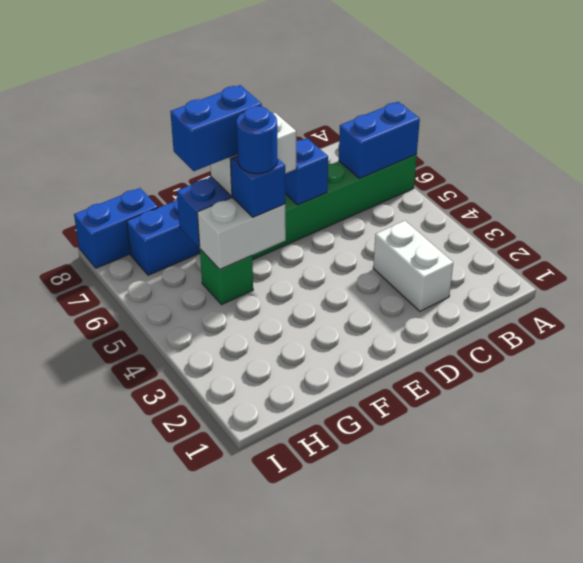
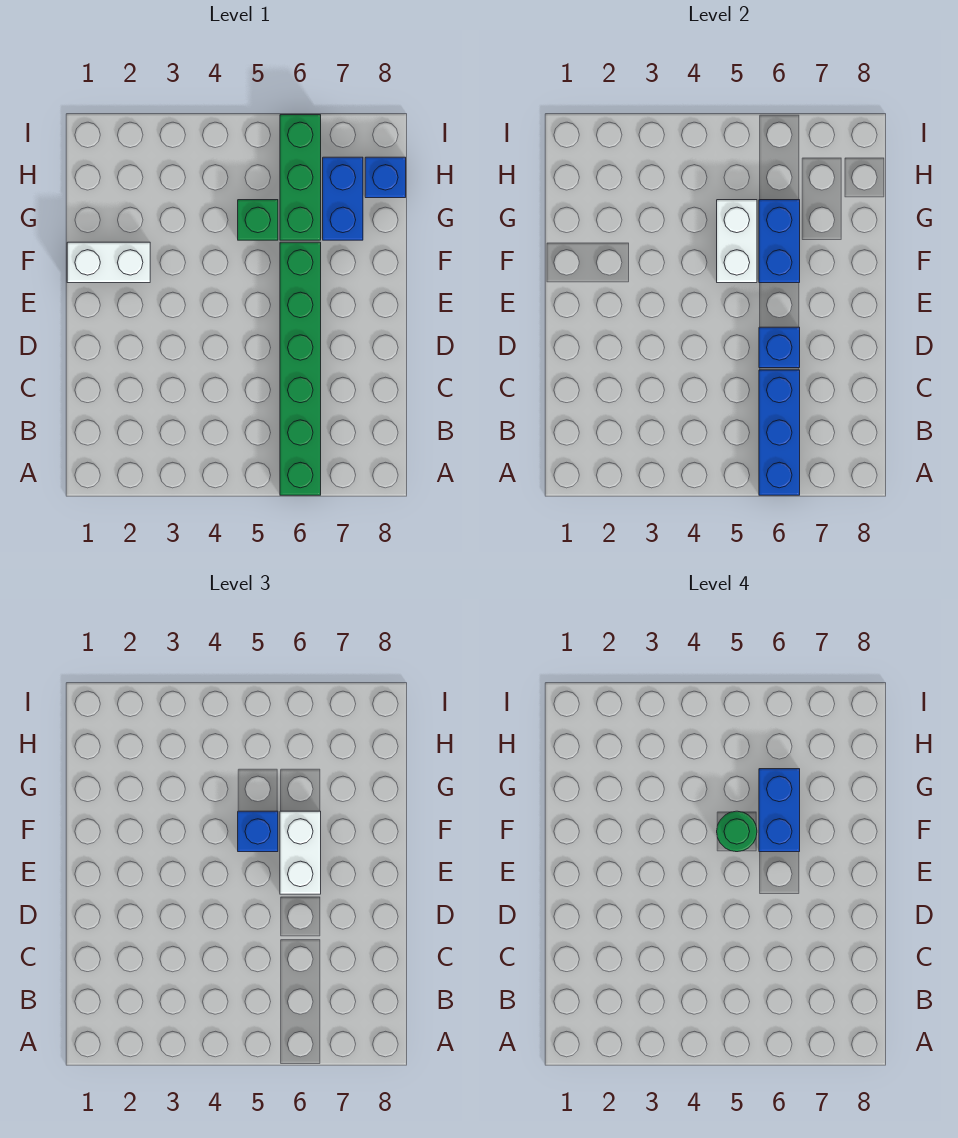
blue brick A6:B6 level 2 -> blue brick A6:C6 level 2
white brick C2:C3 level 1 -> white brick F1:F2 level 1
blue round brick F5 level 4 -> green round brick F5 level 4
none -> green brick G6:I6 level 1
blue brick H8:I8 level 1 -> blue brick H8 level 1

